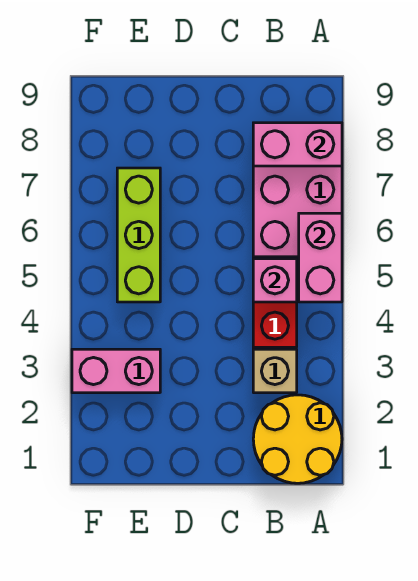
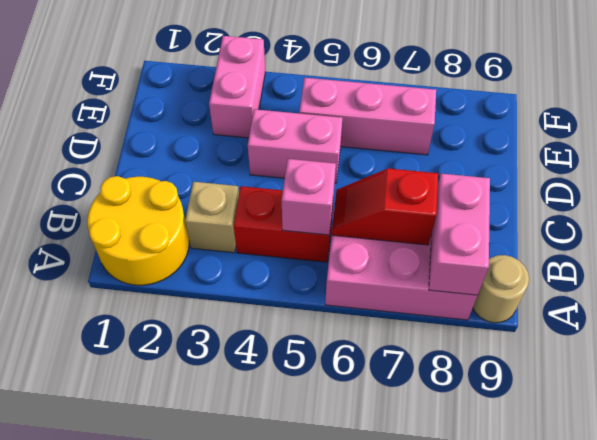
pink brick A5:A6 level 2 -> pink brick D4:D5 level 1
none -> tan round brick A9 level 1
none -> red slope B6:B7 level 2 top 7
lime brick E5:E7 level 1 -> pink brick E5:E7 level 1

